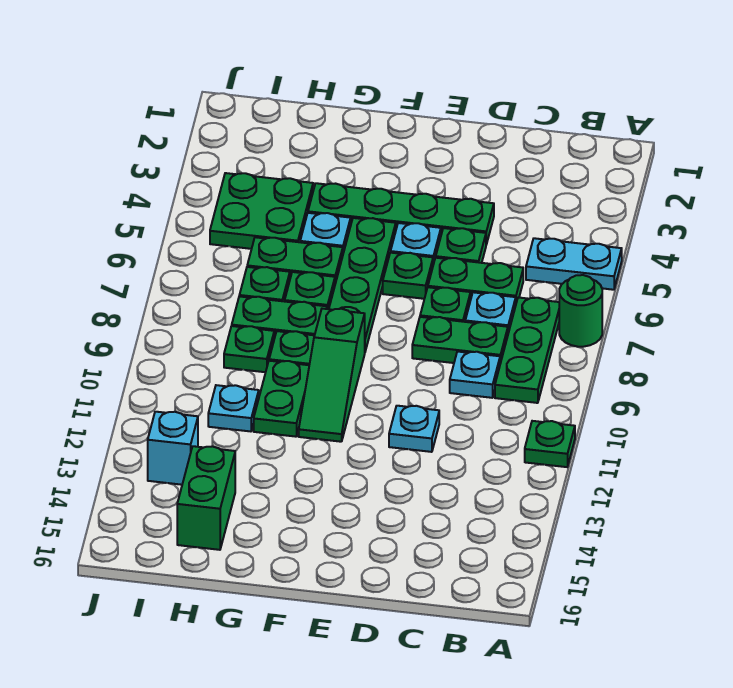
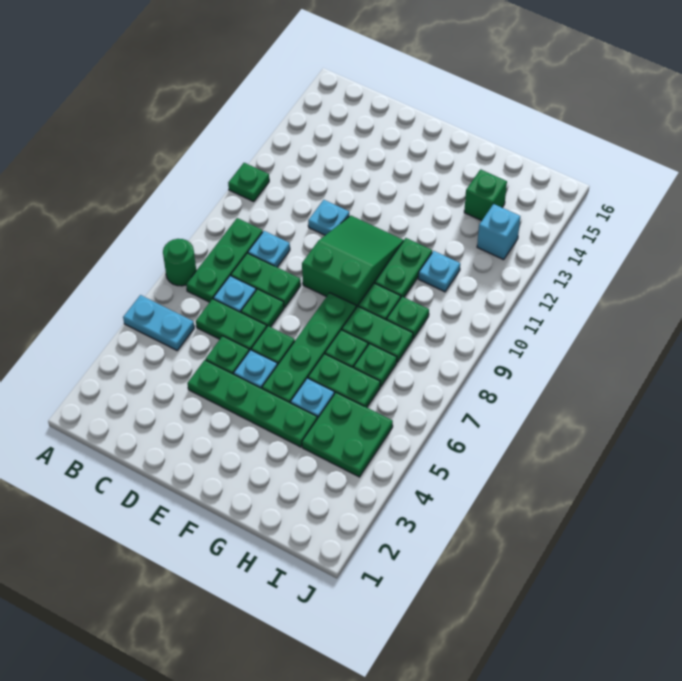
green slope F9:F11 level 1 top 9 -> green slope E9:F11 level 1 top 9
green brick H14:H15 level 1 -> green brick H14 level 1

